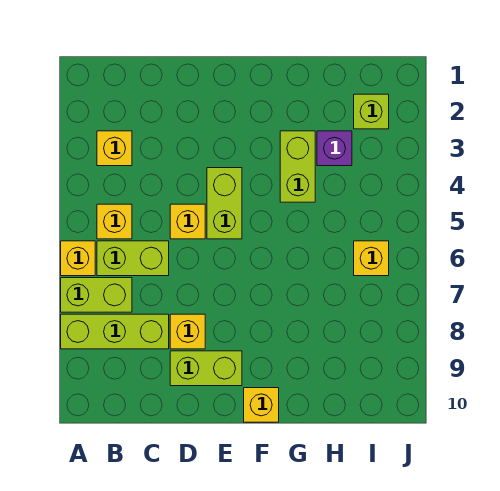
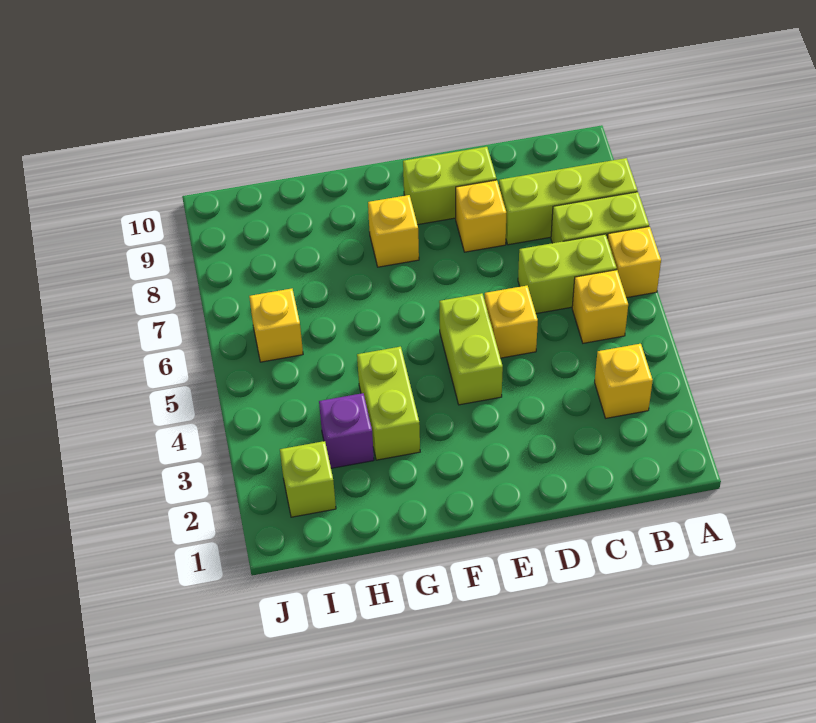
yellow brick F10 level 1 -> yellow brick F8 level 1

